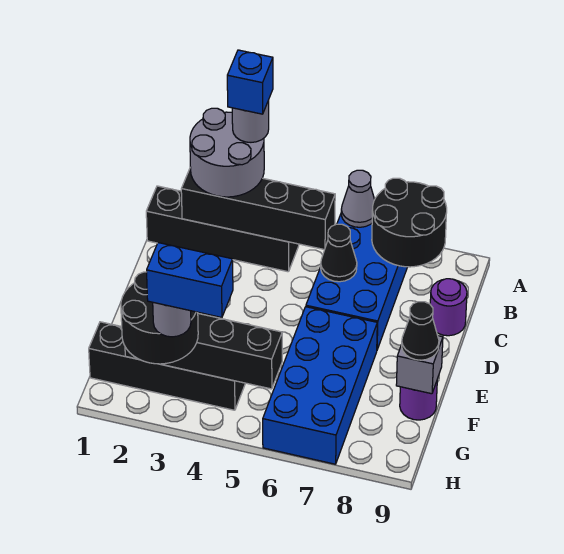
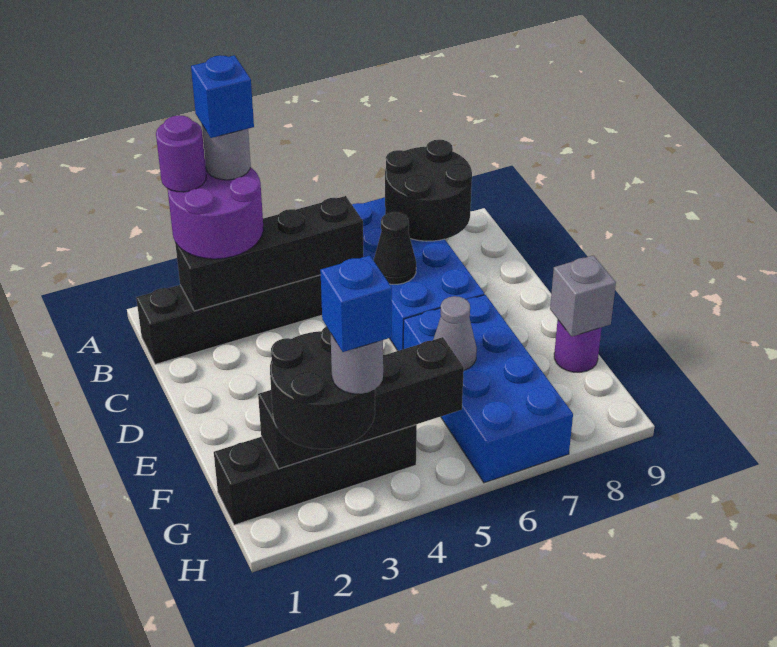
grey round brick A2:B3 level 3 -> purple round brick A2:B3 level 3
grey cone A6 level 2 -> grey cone F6 level 2
purple round brick C9 level 1 -> purple round brick A2 level 4
black cone F9 level 3 -> none
blue brick H3:H4 level 5 -> blue brick H3 level 5

